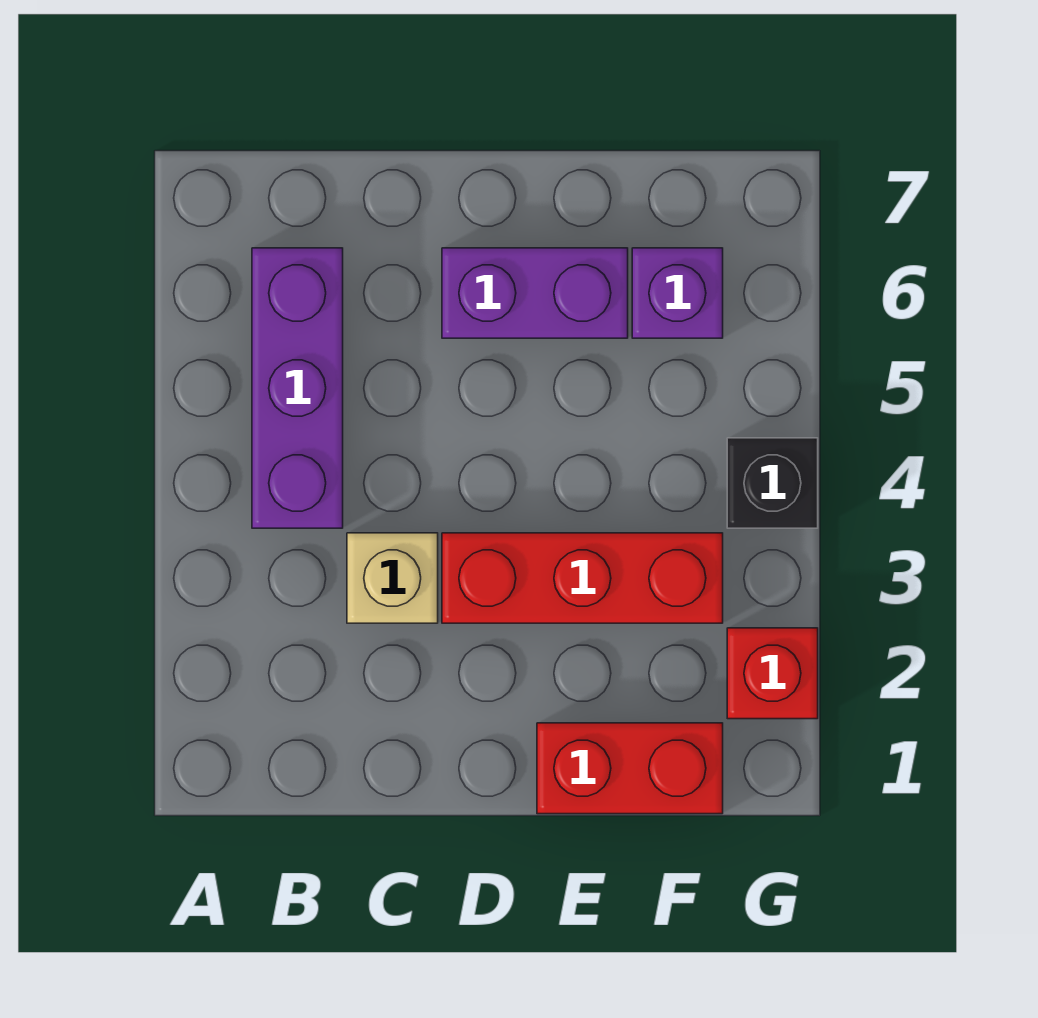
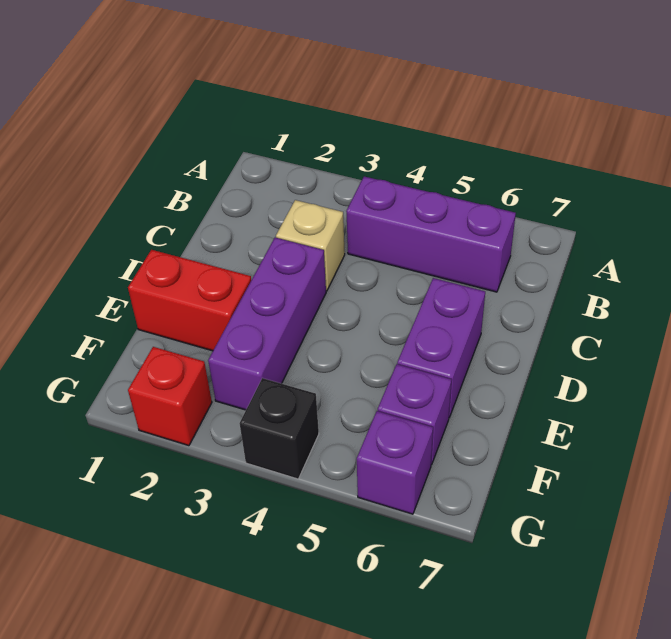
red brick D3:F3 level 1 -> purple brick D3:F3 level 1
red brick E1:F1 level 1 -> red brick E1:E2 level 1
none -> purple brick G6 level 1

